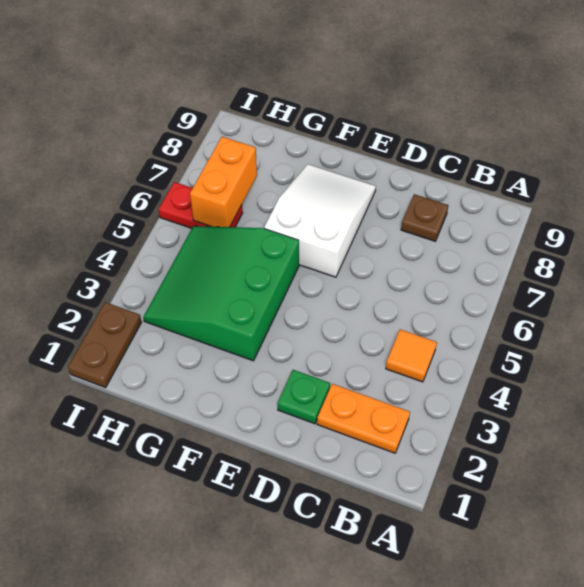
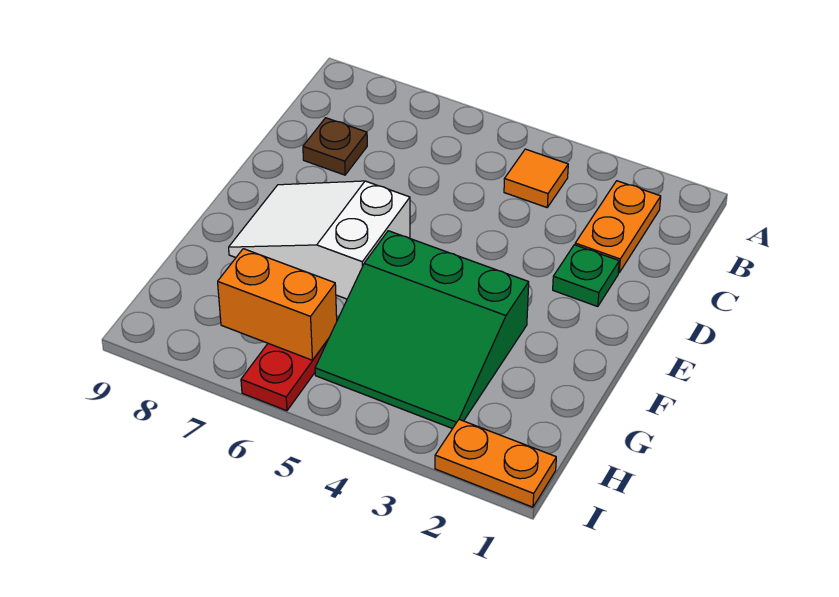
brown plate I1:I2 level 1 -> orange plate I1:I2 level 1

